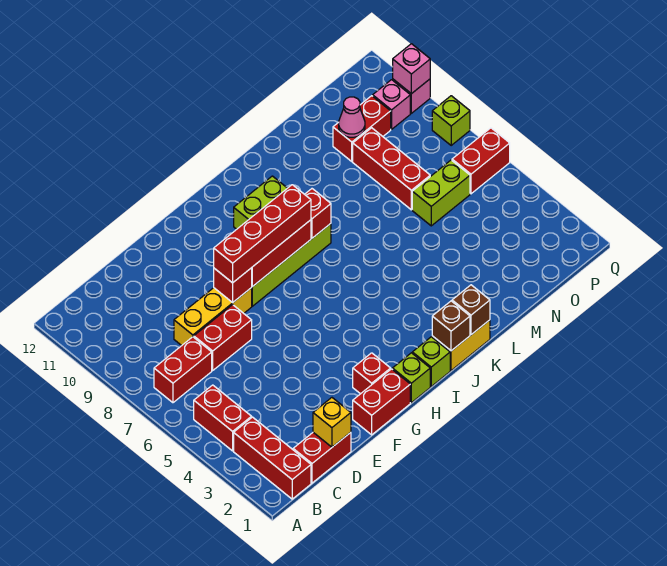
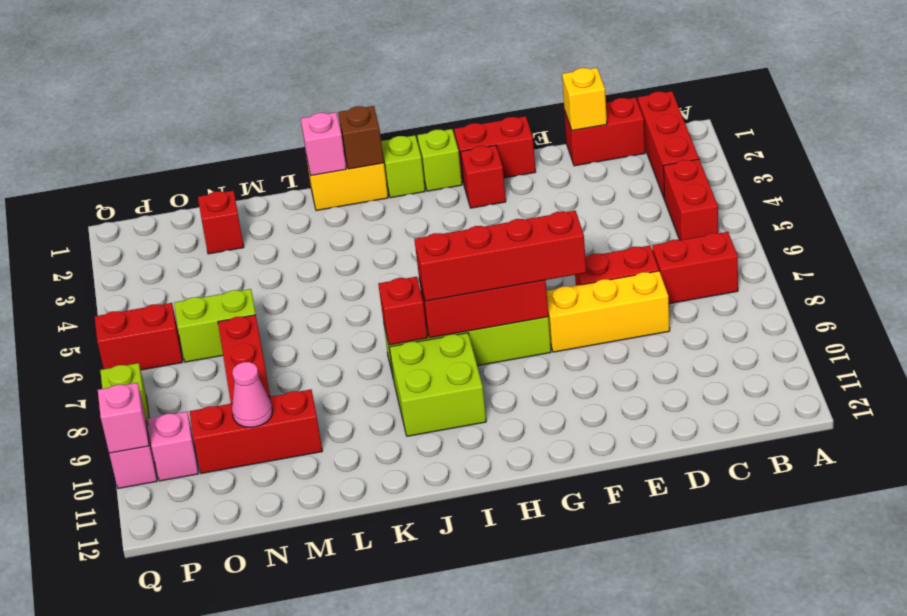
red brick F8 level 2 -> red brick N2 level 1
brown brick K1 level 2 -> pink brick K1 level 2
red brick N10:O10 level 1 -> red brick M10:O10 level 1

